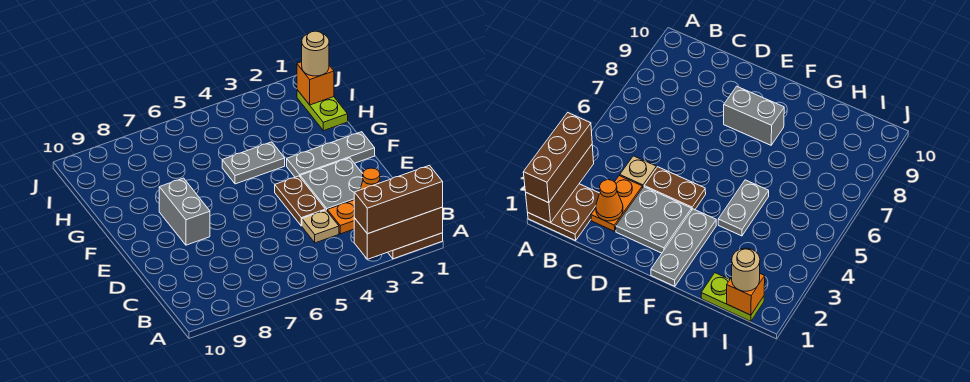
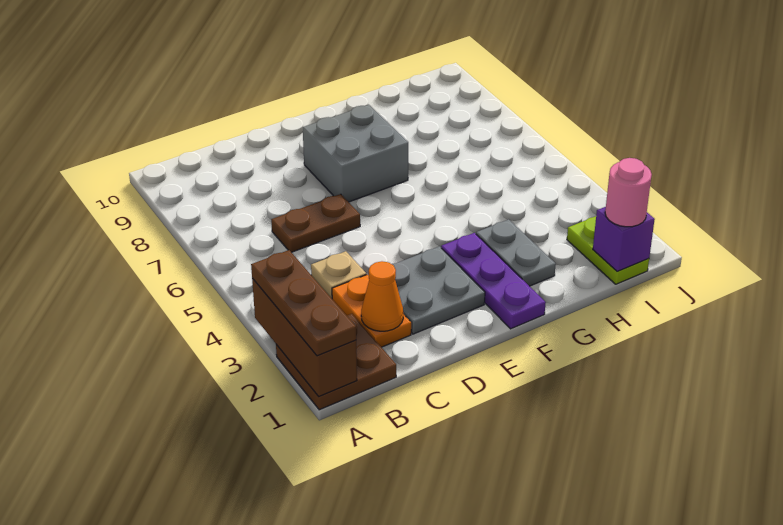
brown brick A1:A3 level 3 -> brown plate A1:A3 level 3
brown plate D4:E4 level 1 -> brown plate C6:D6 level 1
grey brick E8:F8 level 1 -> grey brick E7:F8 level 1
grey plate F1:F3 level 1 -> purple plate F1:F3 level 1
grey plate G4:G5 level 1 -> grey plate G2:G3 level 1
lime plate H1:I1 level 1 -> lime plate I1:I2 level 1
orange brick I1 level 2 -> purple brick I1 level 2
tan round brick I1 level 3 -> pink round brick I1 level 3

